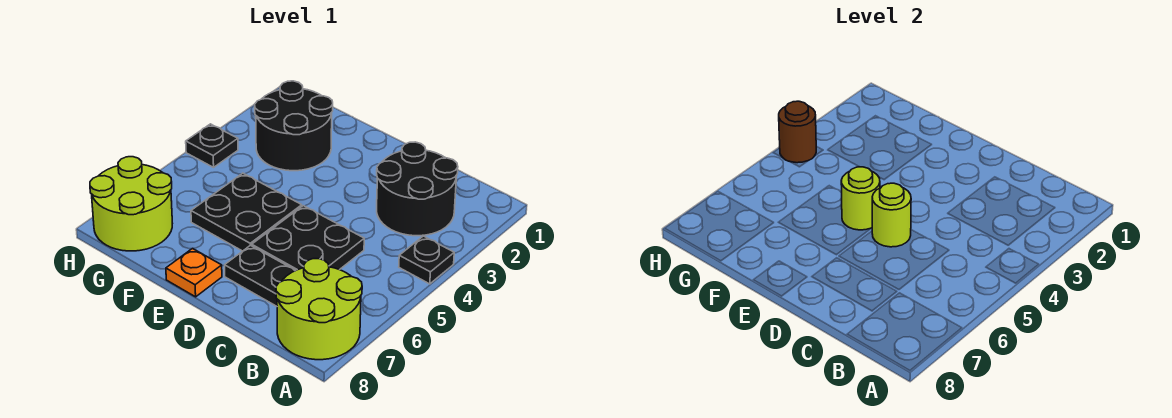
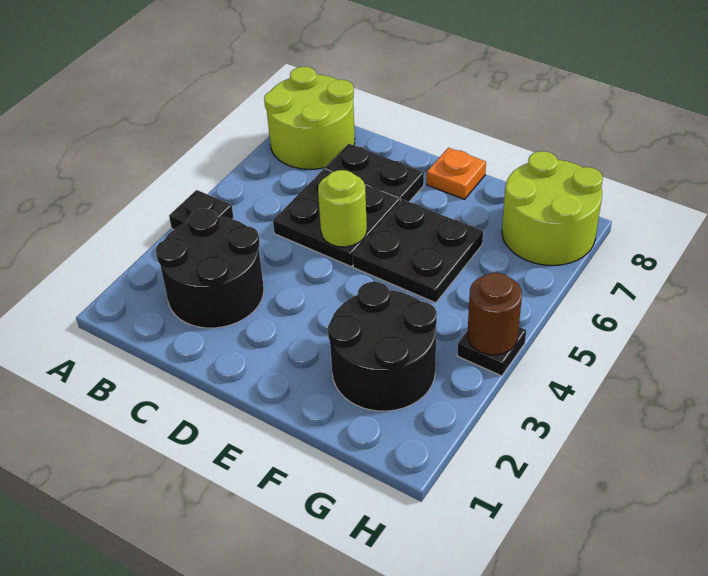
lime round brick E5 level 2 -> none

